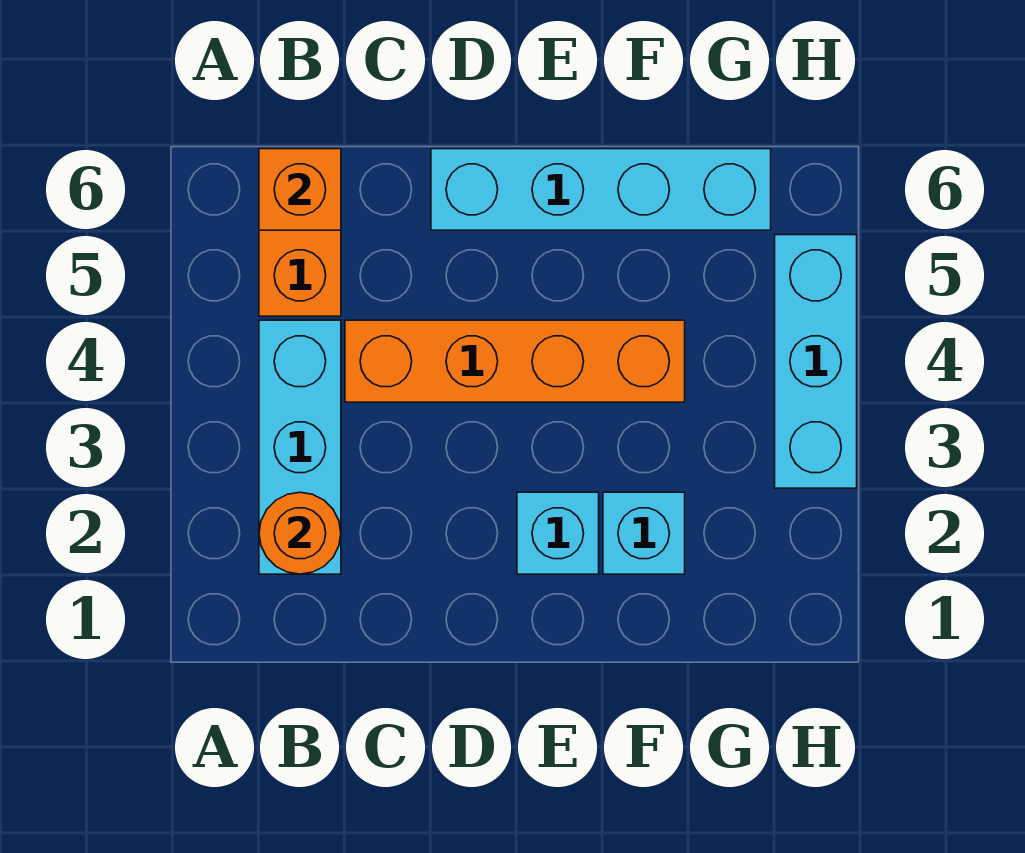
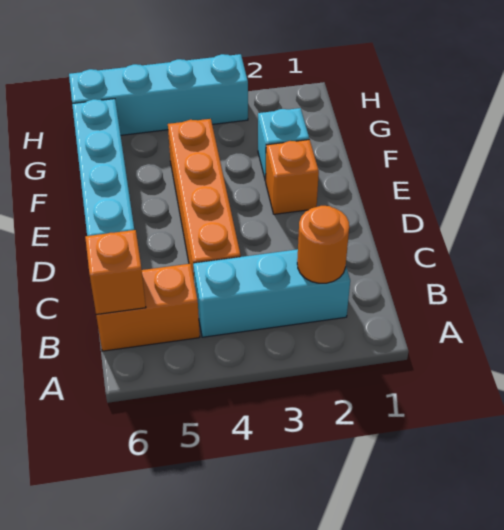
cyan brick E2 level 1 -> orange brick E2 level 1
cyan brick H3:H5 level 1 -> cyan brick H3:H6 level 1

